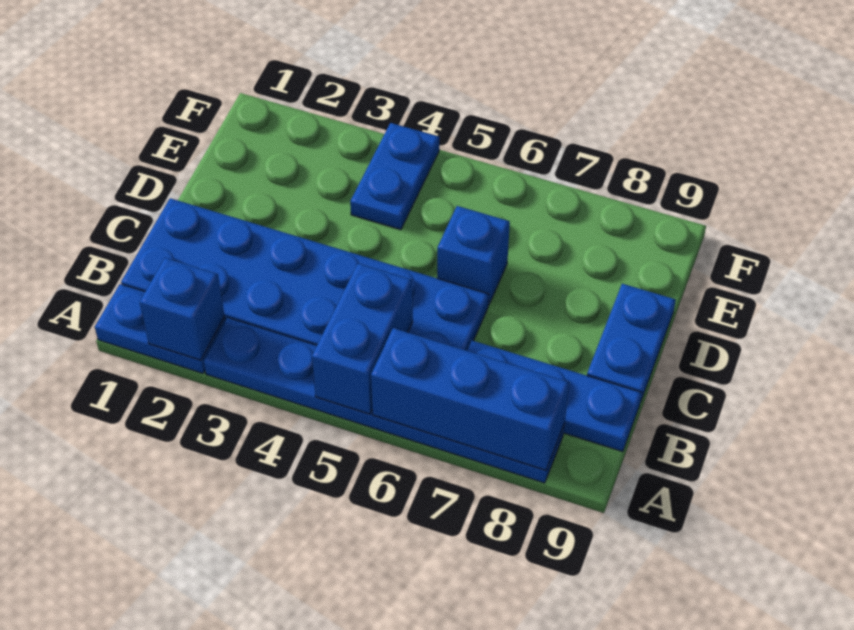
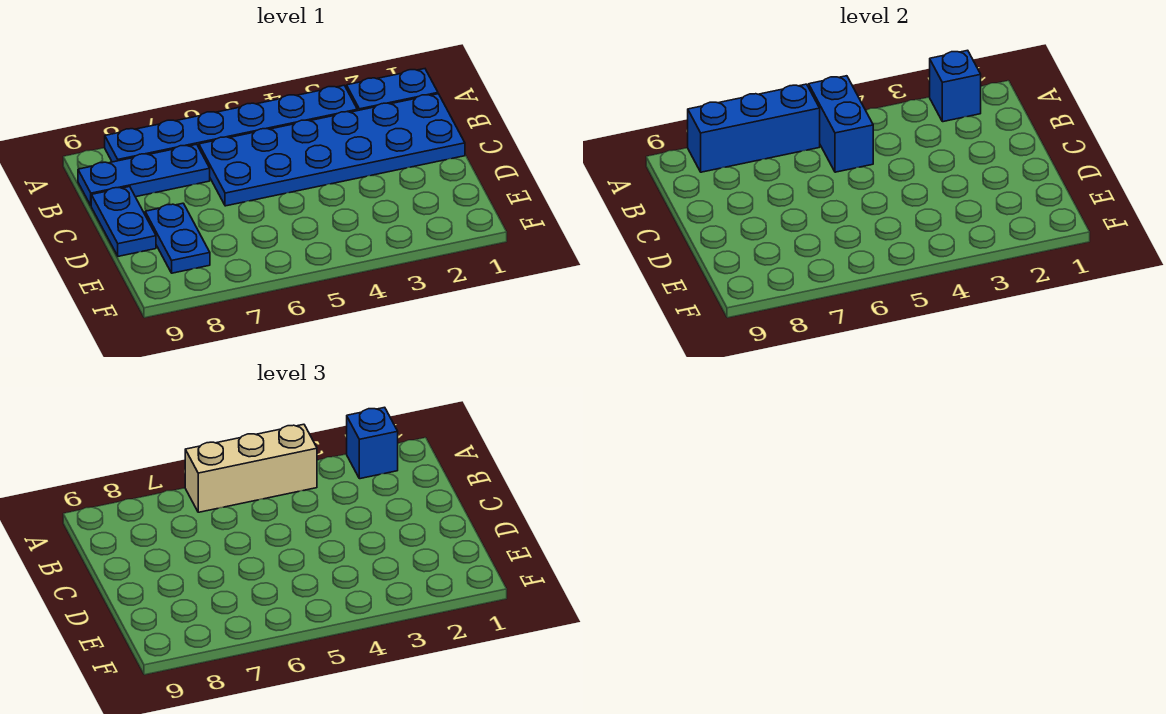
none -> tan brick A4:A6 level 3
blue brick D6 level 1 -> blue brick A2 level 3
blue plate E4:F4 level 1 -> blue plate D8:E8 level 1

